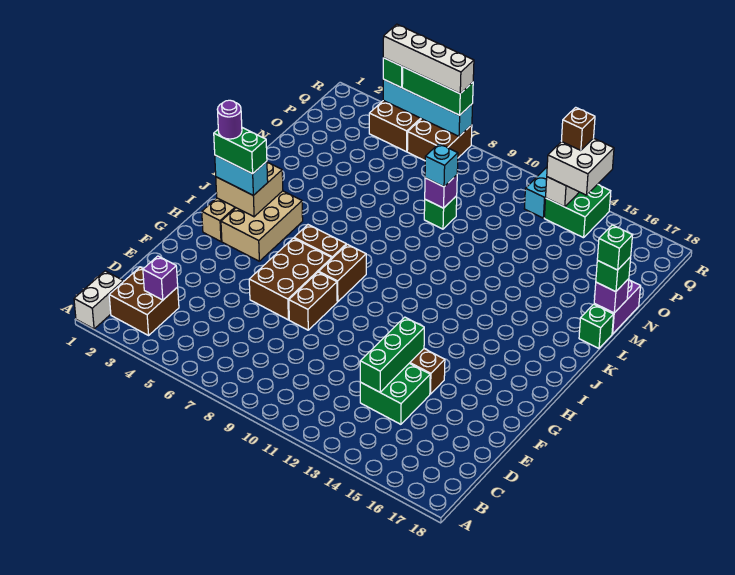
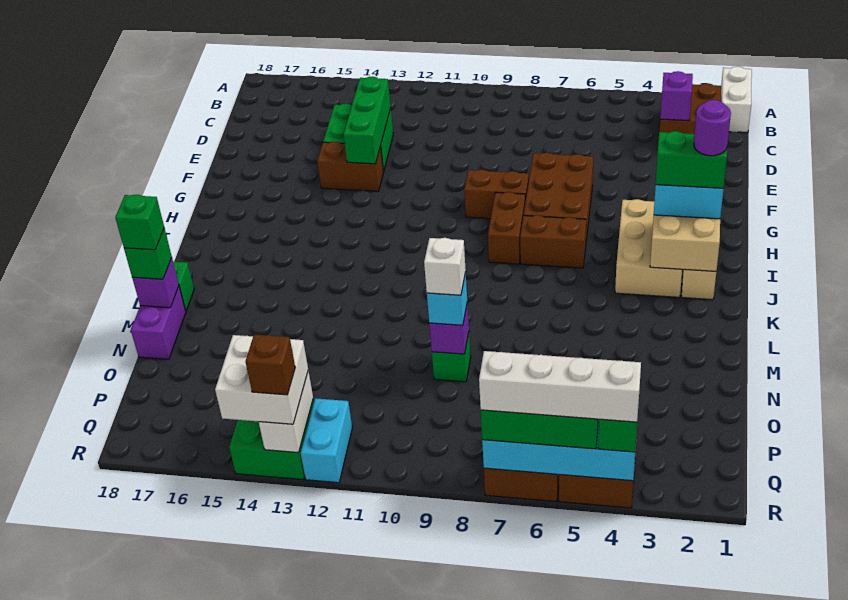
brown brick F8:G8 level 1 -> brown brick G8:G9 level 1
none -> white brick N9 level 4

